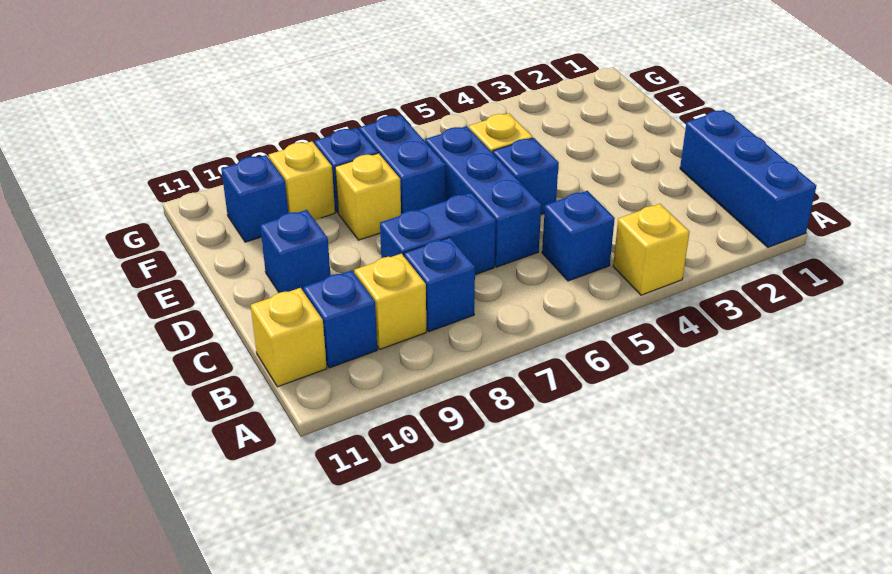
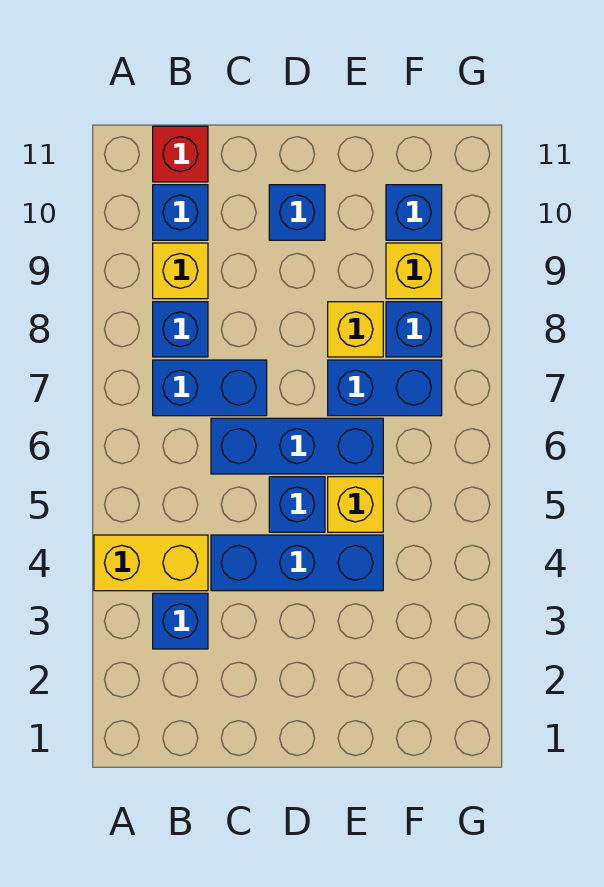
blue brick A1:C1 level 1 -> blue brick C4:E4 level 1
yellow brick A4 level 1 -> yellow brick A4:B4 level 1
blue brick B5 level 1 -> blue brick B3 level 1
yellow brick B11 level 1 -> red brick B11 level 1
blue brick C7:C8 level 1 -> blue brick B7:C7 level 1

